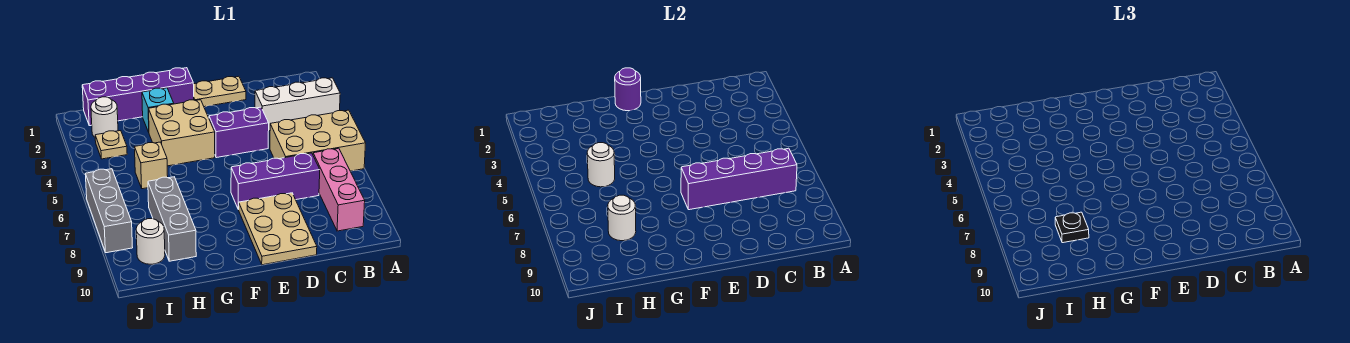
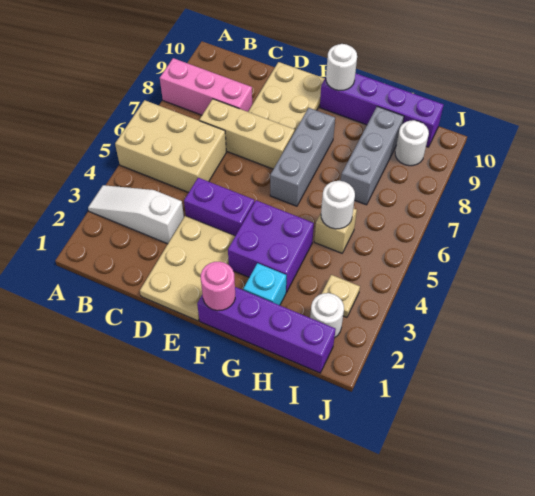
white brick A3:C3 level 1 -> white slope A3:C3 level 1 top C
pink brick B7:B9 level 1 -> pink brick A8:C8 level 1
purple brick B7:E7 level 2 -> purple brick F10:I10 level 1
purple brick C7:E7 level 1 -> tan brick C7:E7 level 1
tan plate D1:E1 level 1 -> tan plate D1:E3 level 1
purple round brick F1 level 2 -> pink round brick F1 level 2
tan brick F3:G4 level 1 -> purple brick F3:G4 level 1
white round brick H8 level 2 -> white round brick F10 level 2
black plate H8 level 3 -> none
grey brick J6:J8 level 1 -> grey brick F6:F8 level 1

